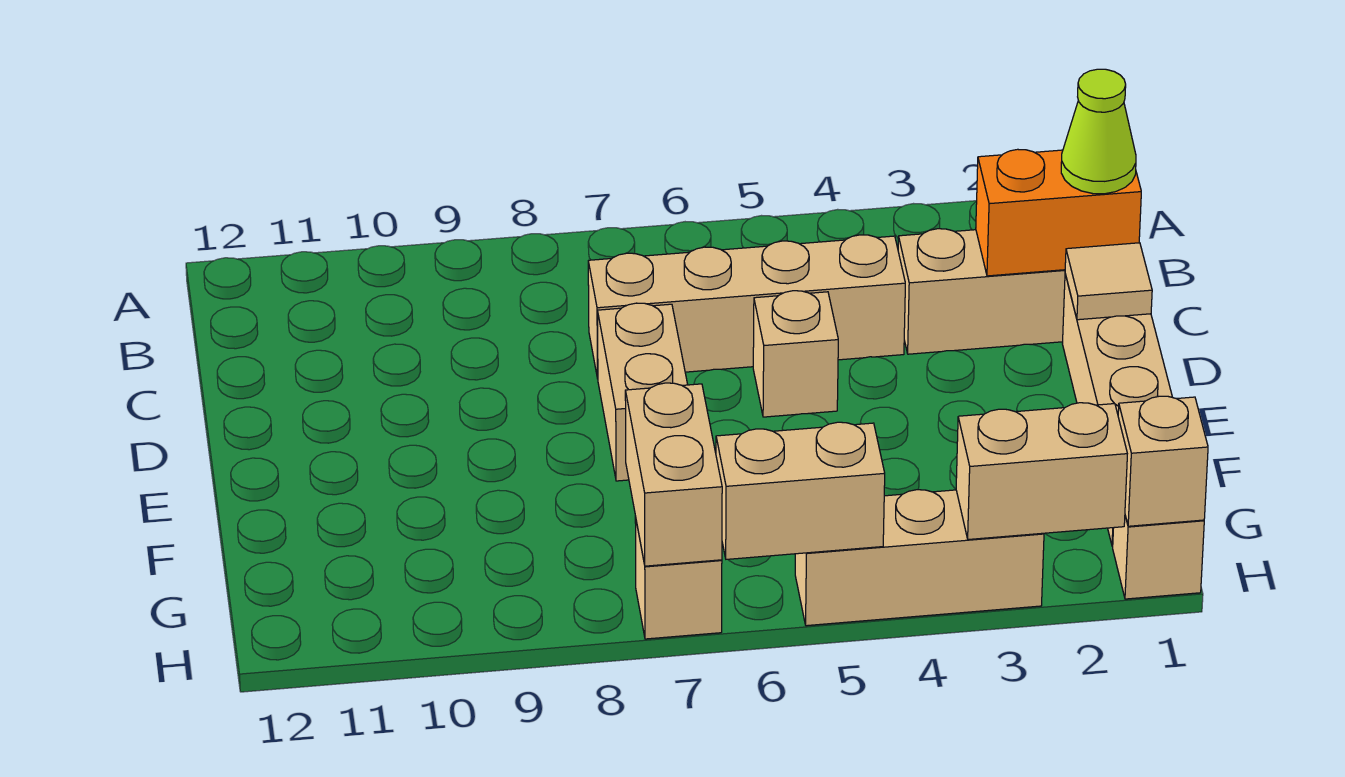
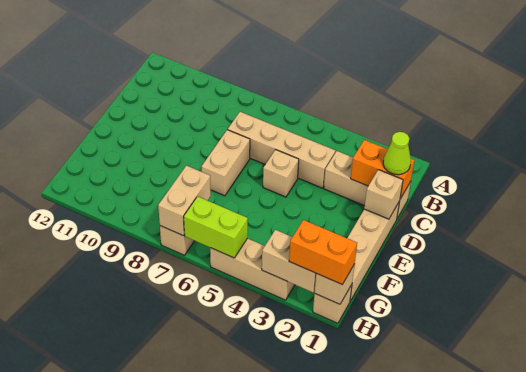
tan tile D1 level 2 -> tan brick D1 level 2
none -> orange brick H1:H2 level 3
tan brick H5:H6 level 2 -> lime brick H5:H6 level 2

